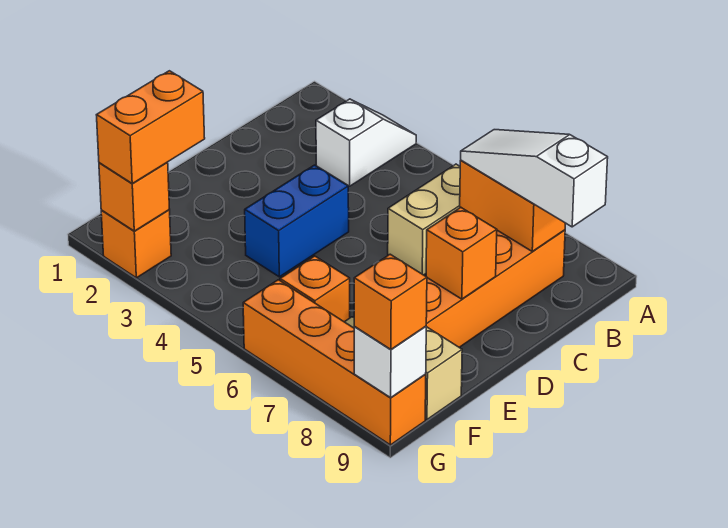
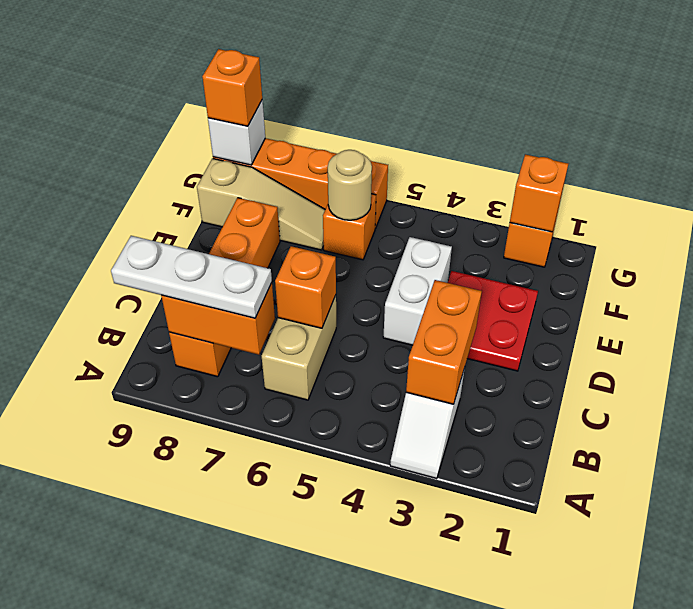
white slope B7:B9 level 3 top 9 -> white plate B7:B9 level 3
none -> red plate D2:E3 level 1
blue brick D4:E4 level 1 -> white brick D4:E4 level 1
orange brick D8 level 2 -> orange brick C6 level 2
orange brick F2:G2 level 3 -> orange brick B3:C3 level 2
none -> tan round brick F6 level 2

